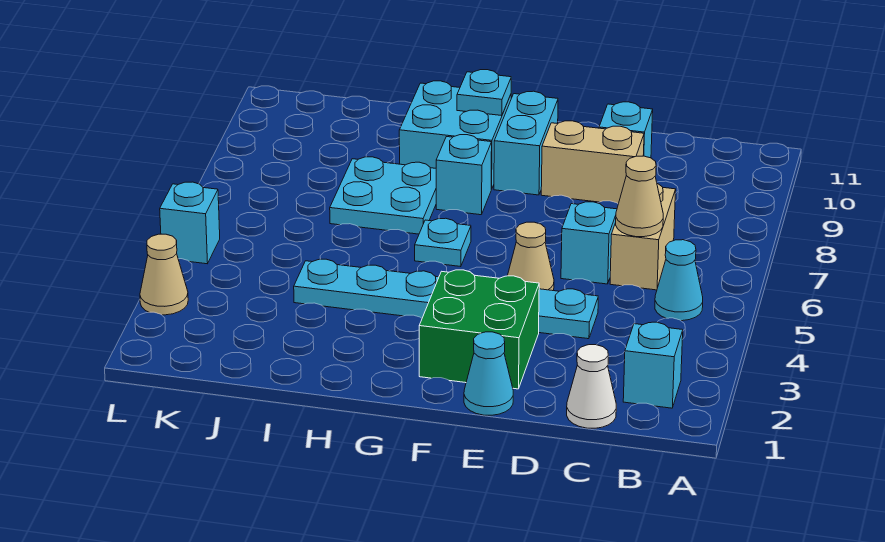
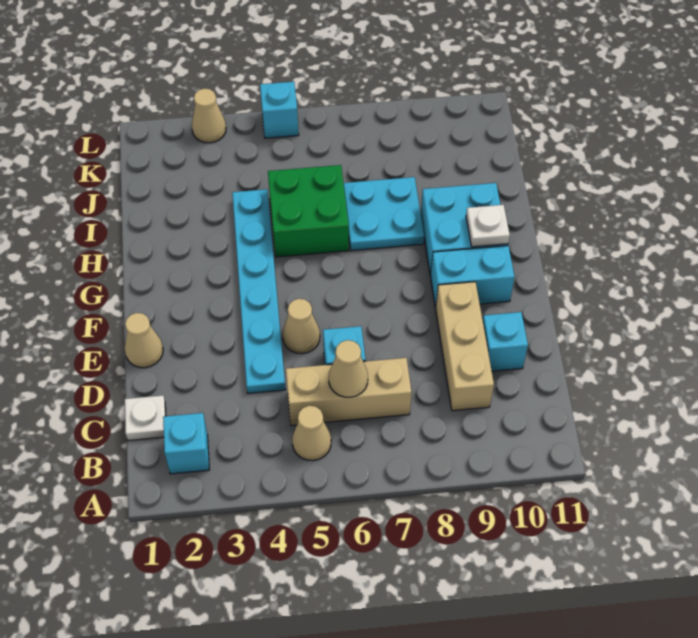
cyan cone B5 level 1 -> tan cone B5 level 1
white cone C1 level 1 -> white plate C1 level 1
tan brick C6:C7 level 1 -> tan brick C5:C7 level 1
tan brick D9:E9 level 1 -> tan brick C9:E9 level 1
cyan cone E1 level 1 -> tan cone E1 level 1
green brick E2:F3 level 1 -> green brick H5:I6 level 1
cyan plate G6 level 1 -> none
cyan brick G8 level 1 -> none
cyan plate G10 level 2 -> white plate G10 level 2

